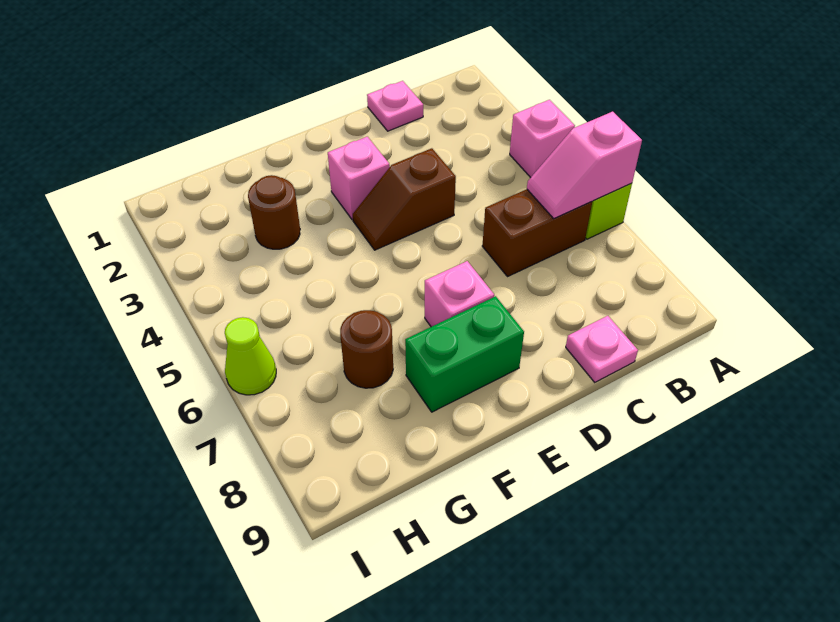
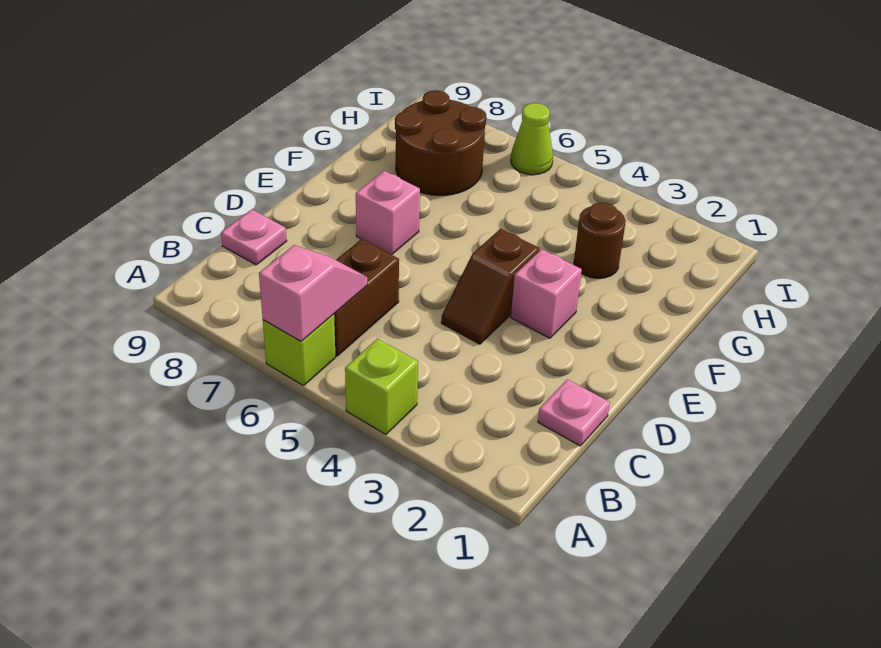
pink brick A4 level 1 -> lime brick A4 level 1
brown slope D4:E4 level 1 top D -> brown slope D4:E4 level 1 top E
green brick E8:F8 level 1 -> none
brown round brick G7 level 1 -> brown round brick G7:H8 level 1

